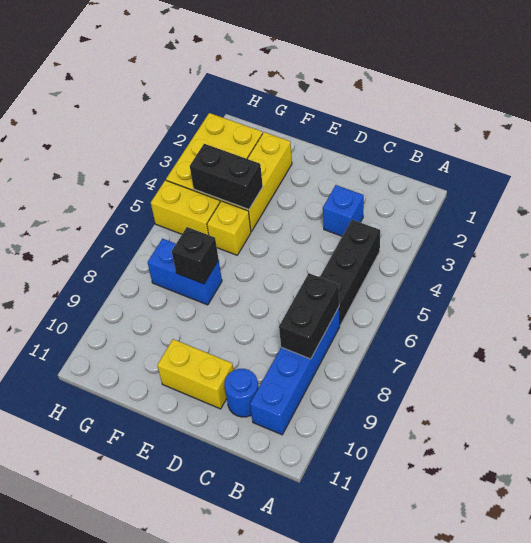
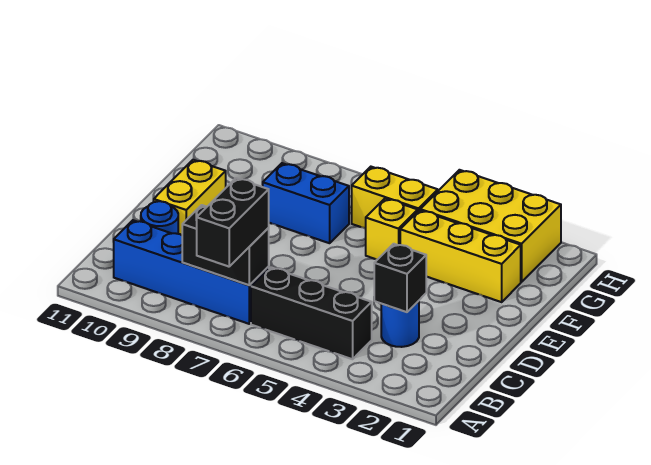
blue brick C3 level 1 -> blue round brick C3 level 1
black brick F4:G4 level 2 -> black brick A7:B7 level 3
blue brick F7:G7 level 1 -> blue brick F7:F8 level 1
black brick F7 level 2 -> black brick C3 level 2
yellow brick G5:H5 level 1 -> yellow brick G5:G6 level 1

